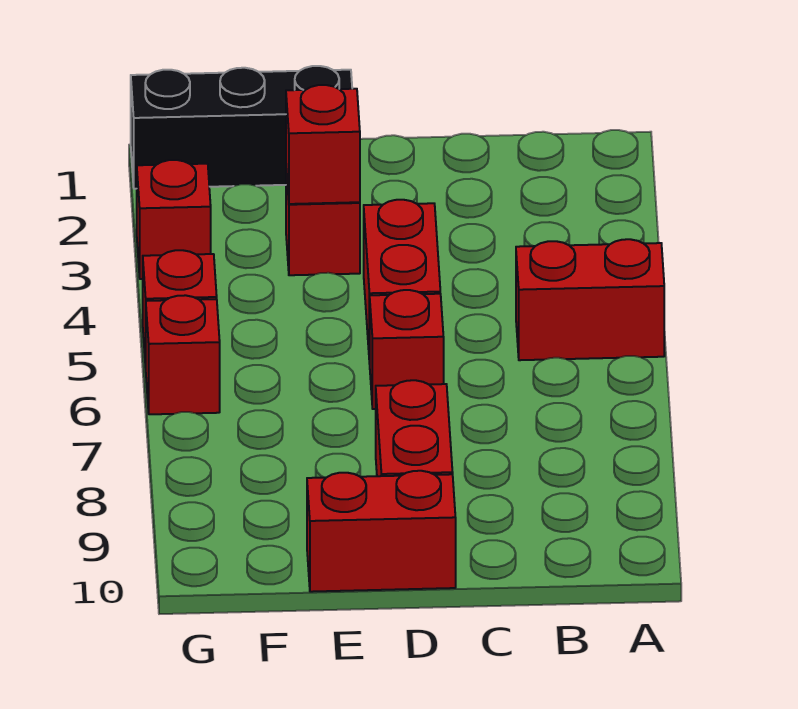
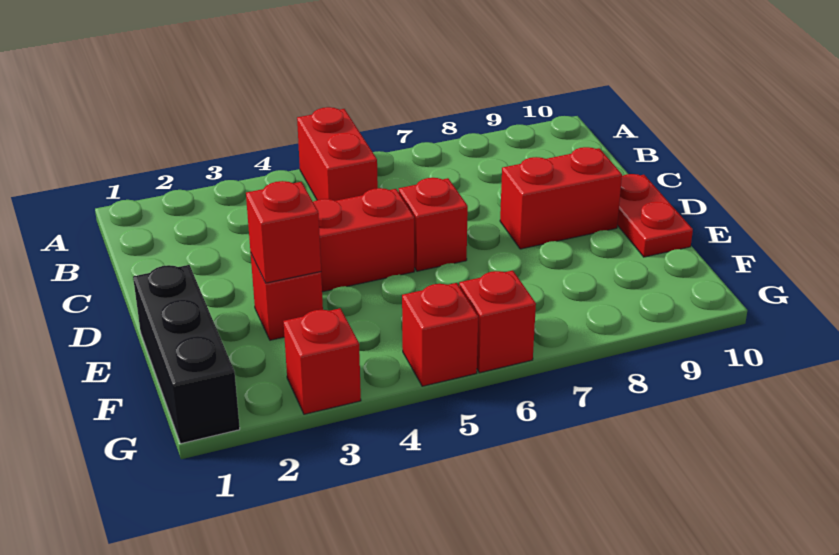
red brick D10:E10 level 1 -> red plate D10:E10 level 1

